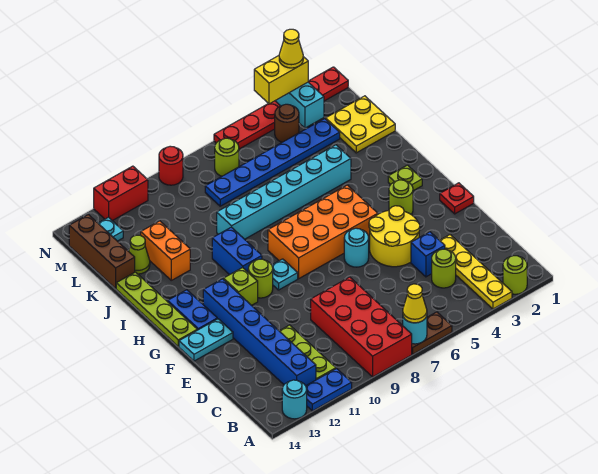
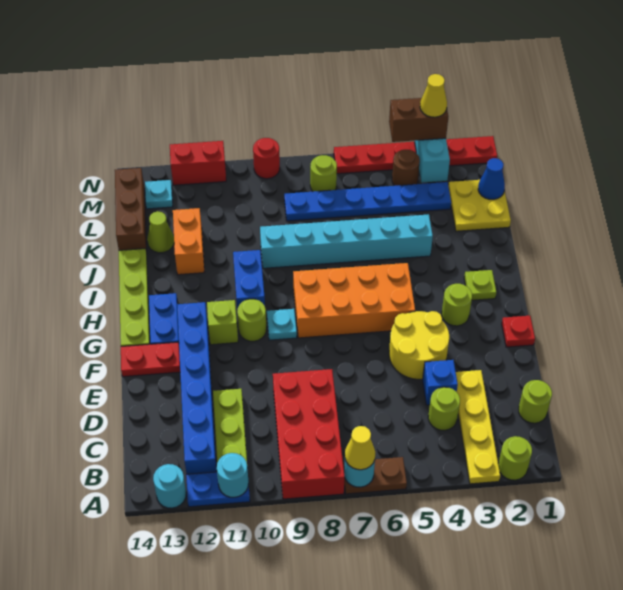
none -> lime round brick C1 level 1
cyan round brick F6 level 1 -> cyan round brick A11 level 2
cyan plate F13:F14 level 1 -> red plate F13:F14 level 1
none -> blue cone L1 level 2
yellow brick N3:N4 level 3 -> brown brick N3:N4 level 3

